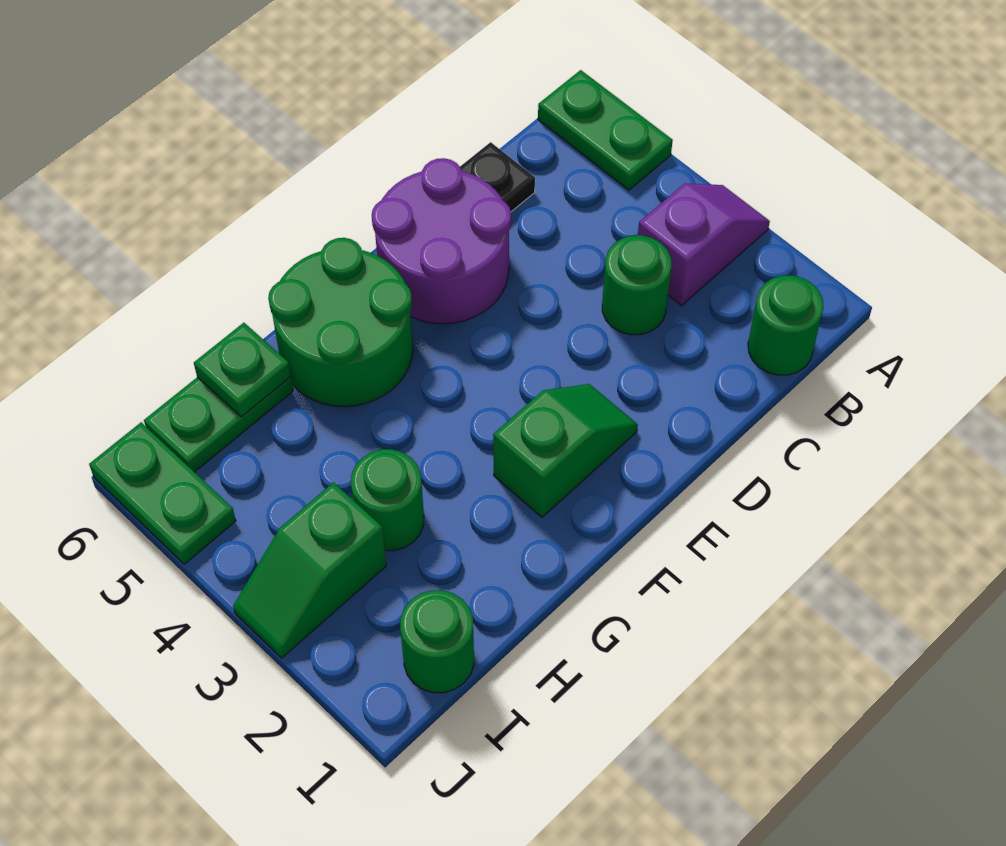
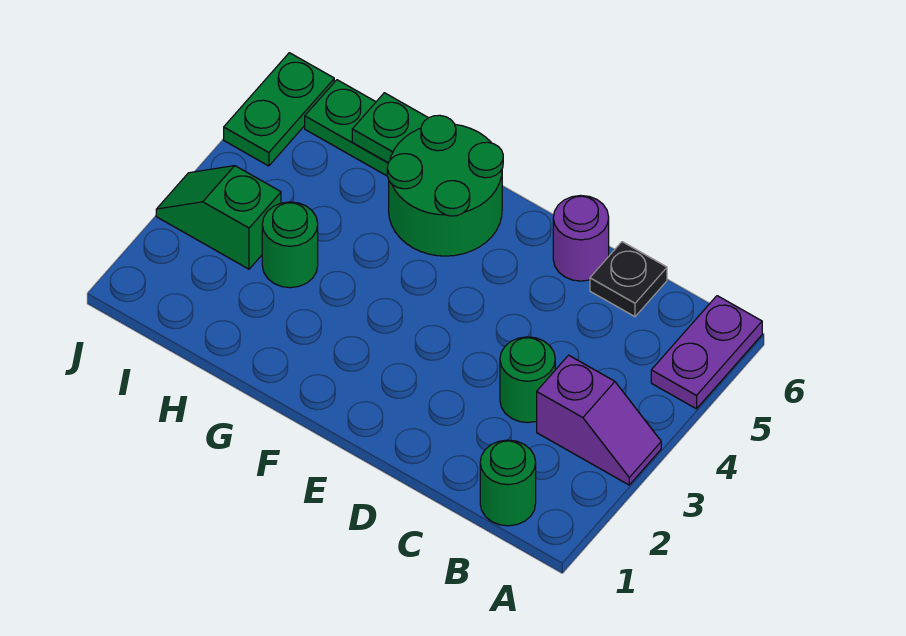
green plate A5:A6 level 1 -> purple plate A5:A6 level 1
purple round brick D5:E6 level 1 -> purple round brick D6 level 1
green slope E2:F2 level 1 top F -> none
green round brick I1 level 1 -> none

